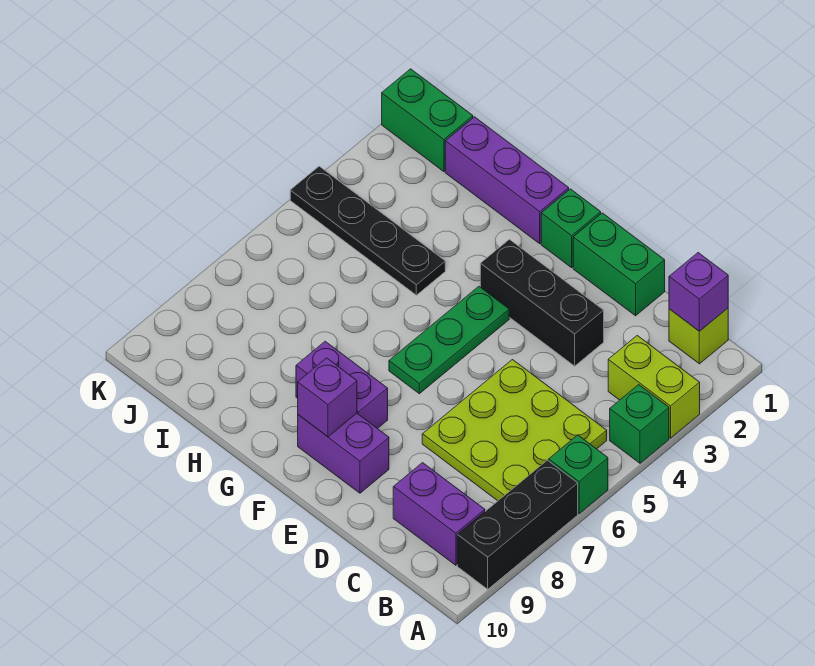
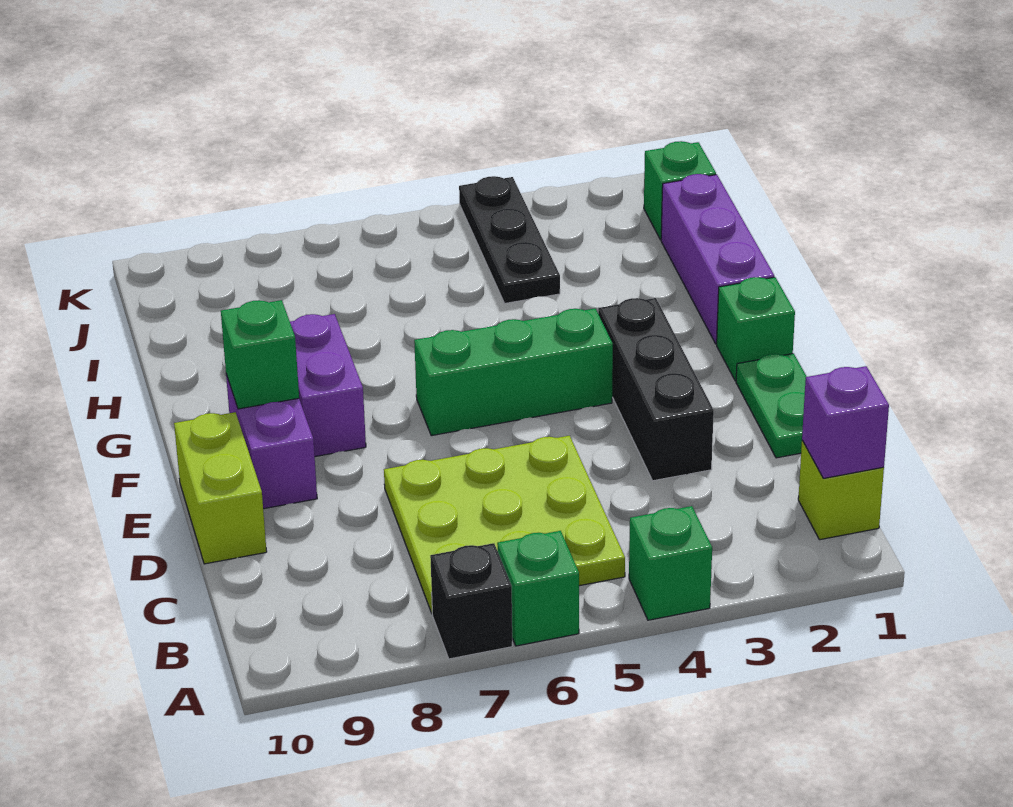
lime brick A3:B3 level 1 -> lime brick D10:E10 level 1
black brick A7:A9 level 1 -> black brick A7 level 1
purple brick B9:C9 level 1 -> none
green brick D1:E1 level 1 -> green plate D1:E1 level 1
green plate F4:F6 level 1 -> green brick F4:F6 level 1
purple brick F9 level 2 -> green brick F9 level 2
black plate H4:K4 level 1 -> black plate I4:K4 level 1
green brick J1:K1 level 1 -> green brick J1 level 1

